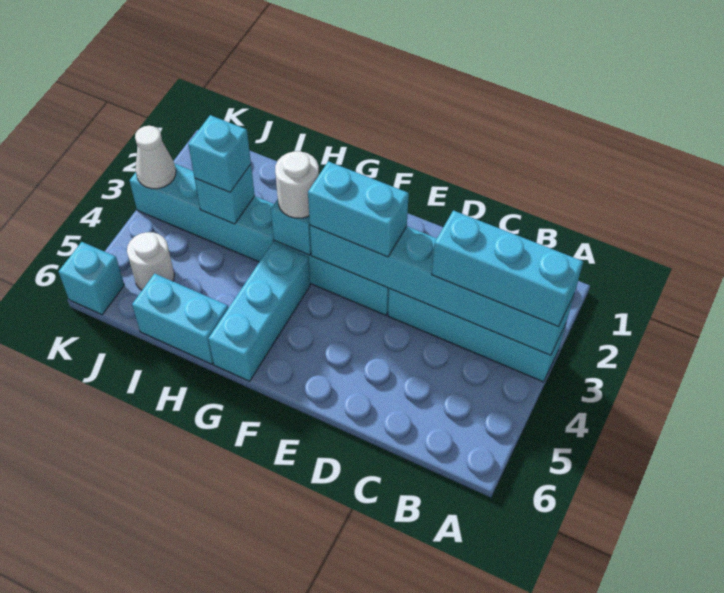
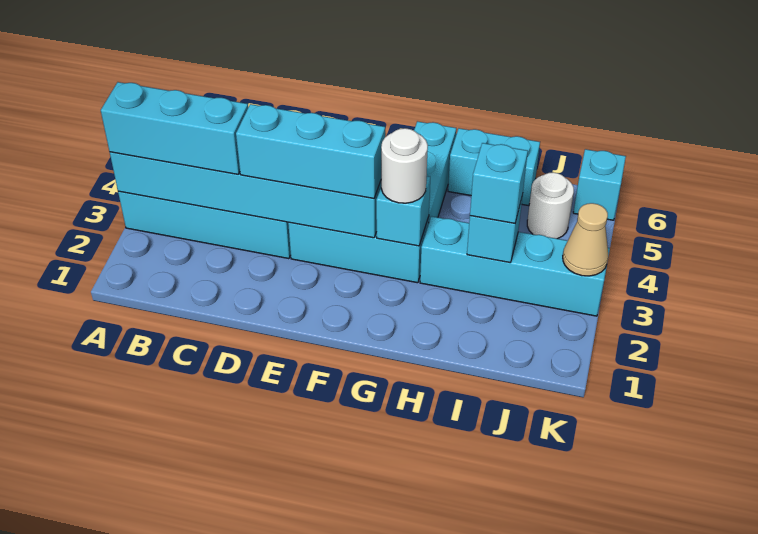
cyan brick E3:F3 level 3 -> cyan brick D3:F3 level 3
white cone K3 level 2 -> tan cone K3 level 2

